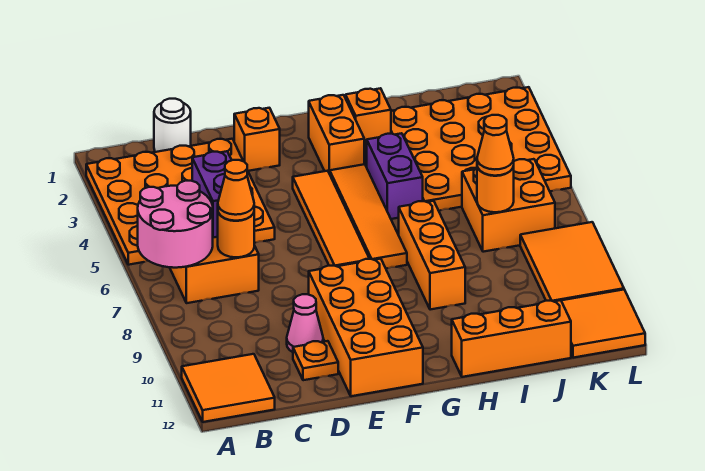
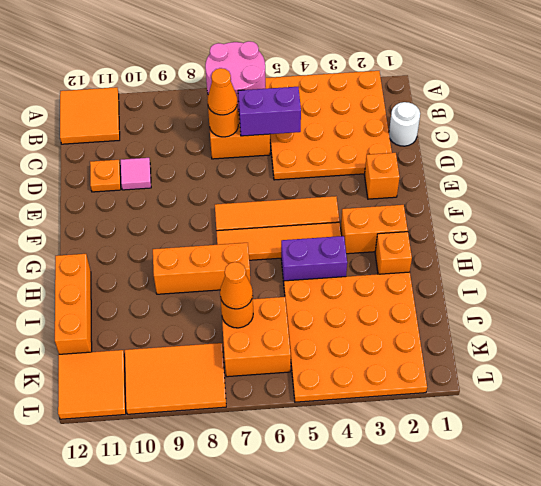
pink cone D10 level 1 -> pink tile D10 level 1
orange brick E9:F12 level 1 -> none

